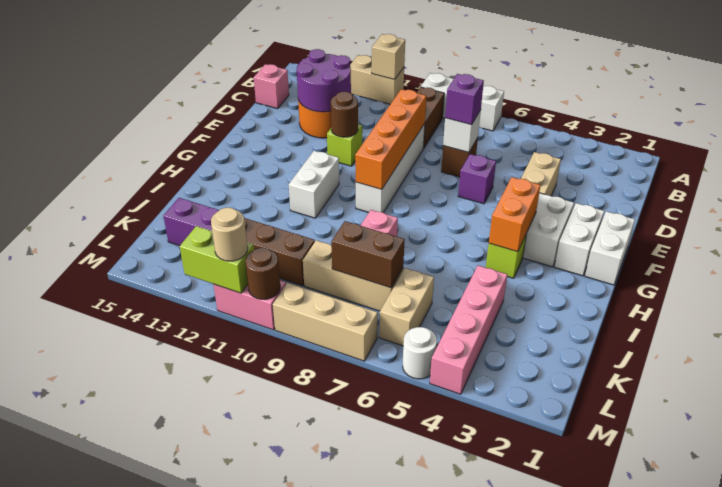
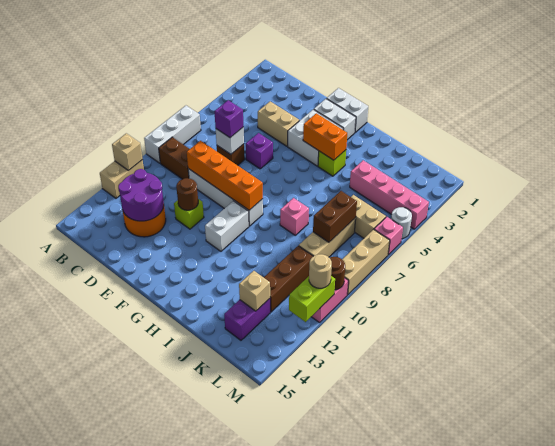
pink brick C15 level 1 -> pink brick M6 level 1
white brick G11:H11 level 1 -> white brick G10:G11 level 1
none -> tan brick K13 level 2

